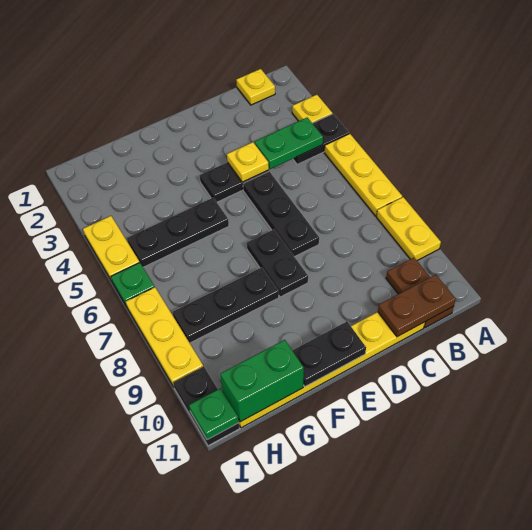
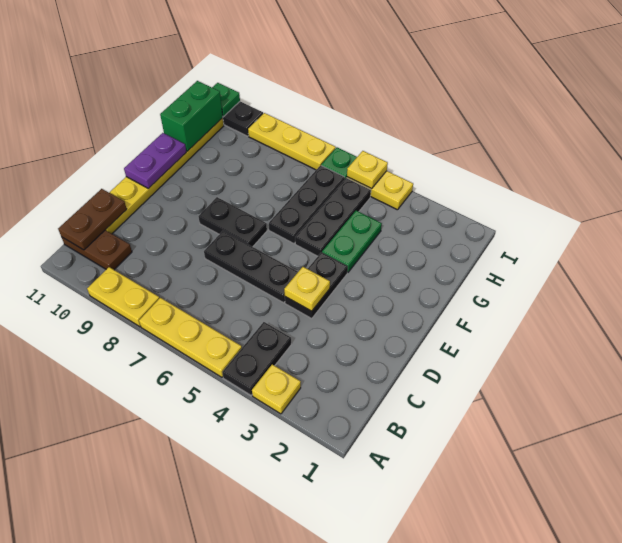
yellow plate B1 level 1 -> yellow plate I5 level 2
green plate B4:C4 level 2 -> green plate F4:G4 level 1
black plate E11:F11 level 2 -> purple plate E11:F11 level 2
black plate F8:H8 level 1 -> black plate F6:H6 level 1

